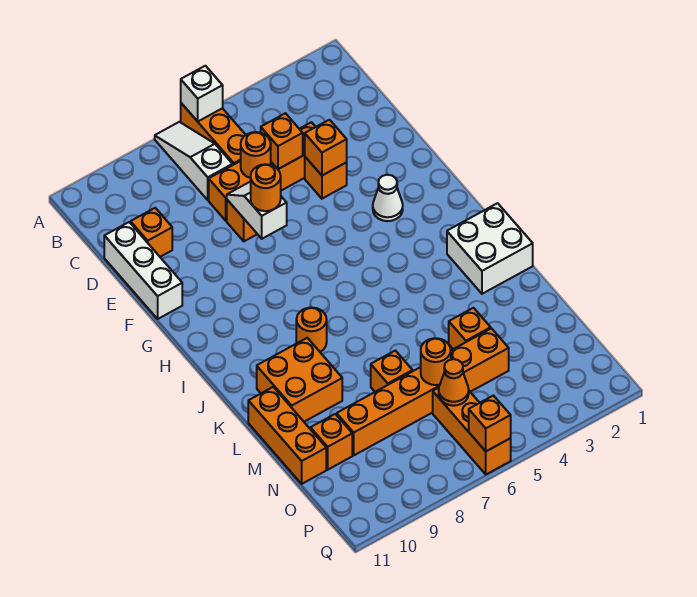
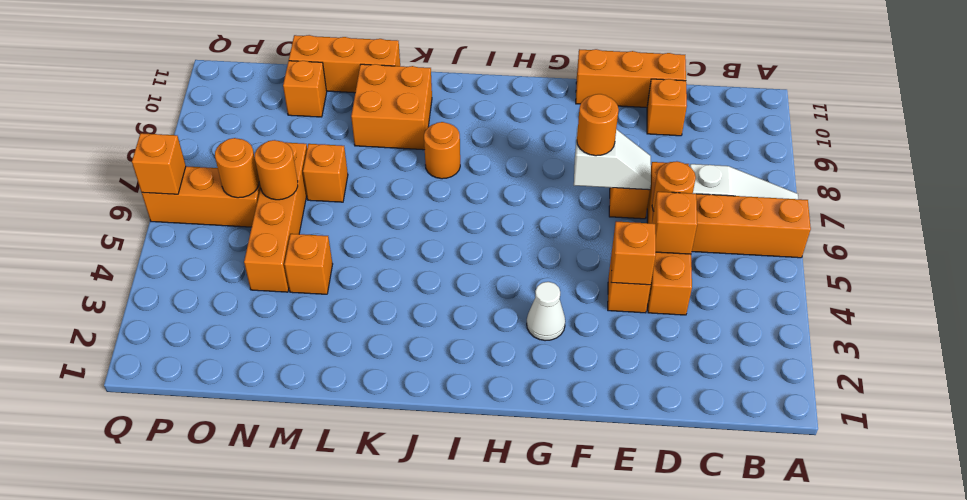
white brick A6 level 2 -> none
white brick D11:F11 level 1 -> orange brick D11:F11 level 1
white brick J1:K2 level 1 -> none
orange brick N4:N9 level 1 -> orange brick N4:N7 level 1
orange cone O6 level 2 -> orange round brick O6 level 2

